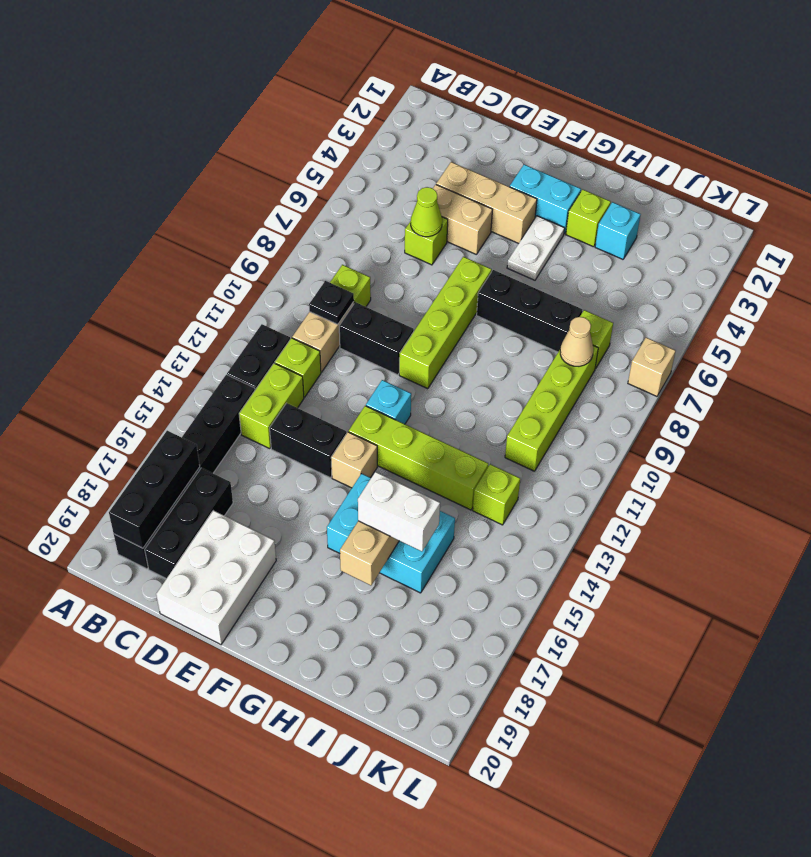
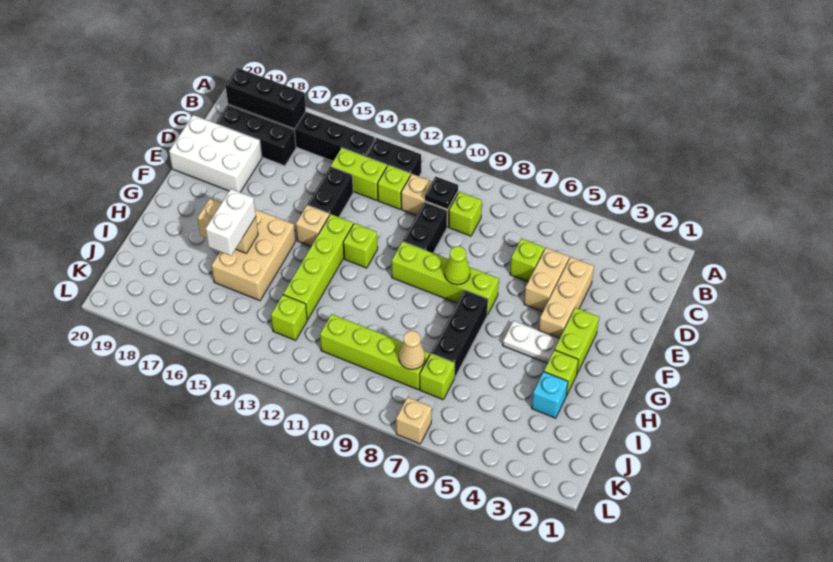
lime cone D6 level 2 -> lime cone F8 level 2
cyan brick F3:G3 level 1 -> lime brick F3:G3 level 1
cyan brick F12 level 1 -> lime brick F12 level 1
cyan brick G15:I16 level 1 -> tan brick G15:I16 level 1

